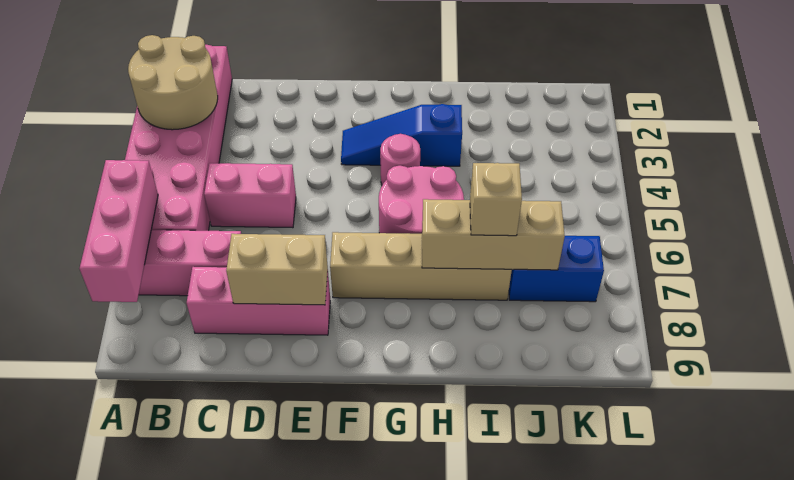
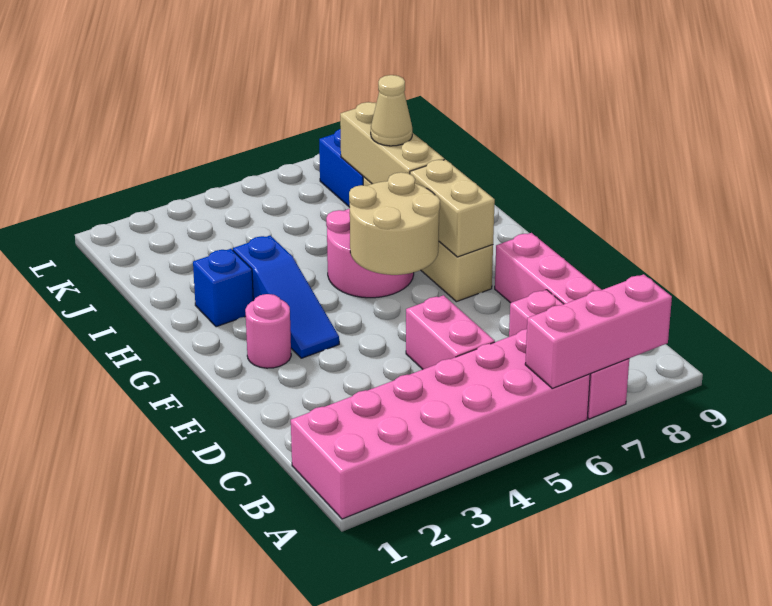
tan round brick A2:B3 level 2 -> tan round brick F5:G6 level 2
tan brick D8:E8 level 2 -> tan brick F7:G7 level 2
pink round brick G4 level 1 -> pink round brick F2 level 1
none -> blue brick H2 level 1
tan brick I7 level 3 -> tan cone I7 level 3

